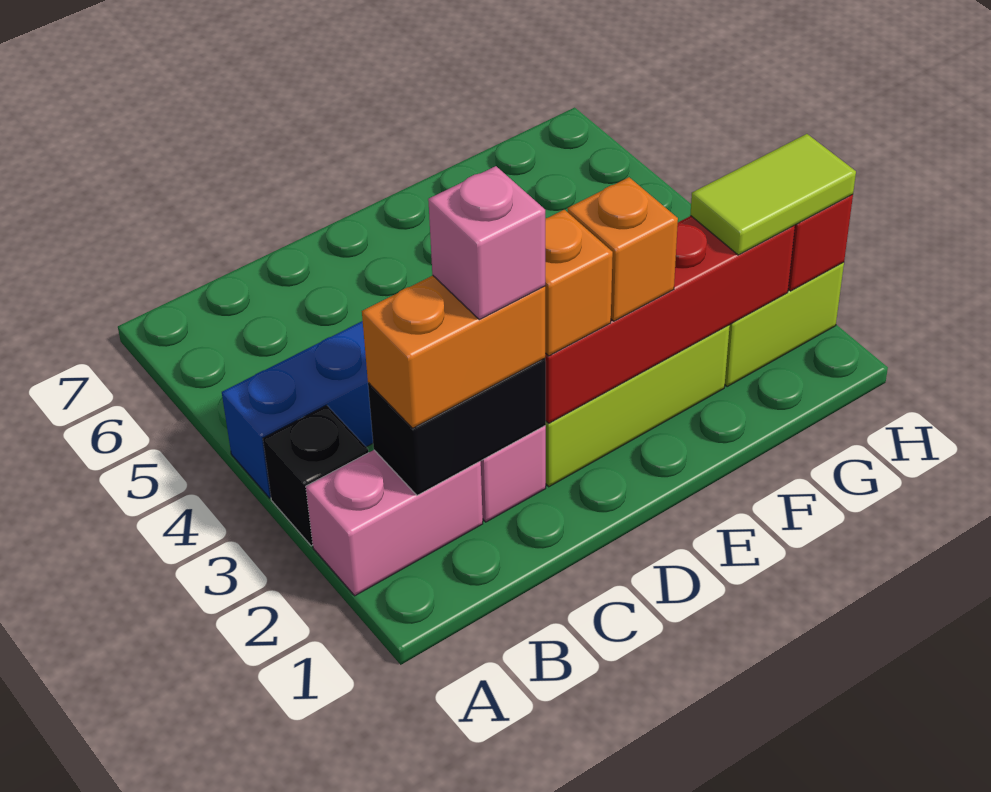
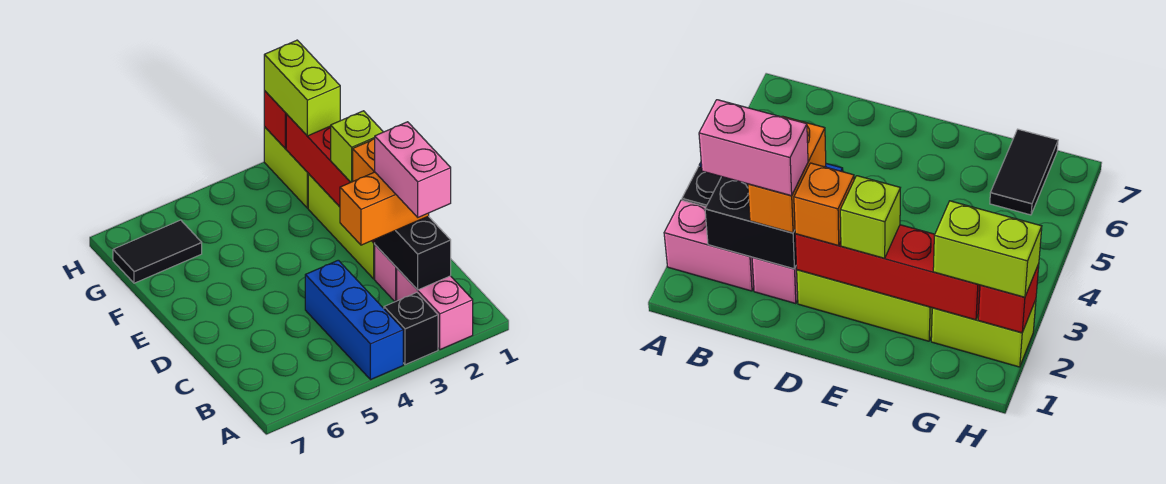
orange brick B2:C2 level 3 -> orange brick C2:C3 level 3
pink brick C2 level 4 -> pink brick B2:C2 level 4
orange brick E2 level 3 -> lime brick E2 level 3
lime tile G2:H2 level 3 -> lime brick G2:H2 level 3
none -> black tile G6:G7 level 1

